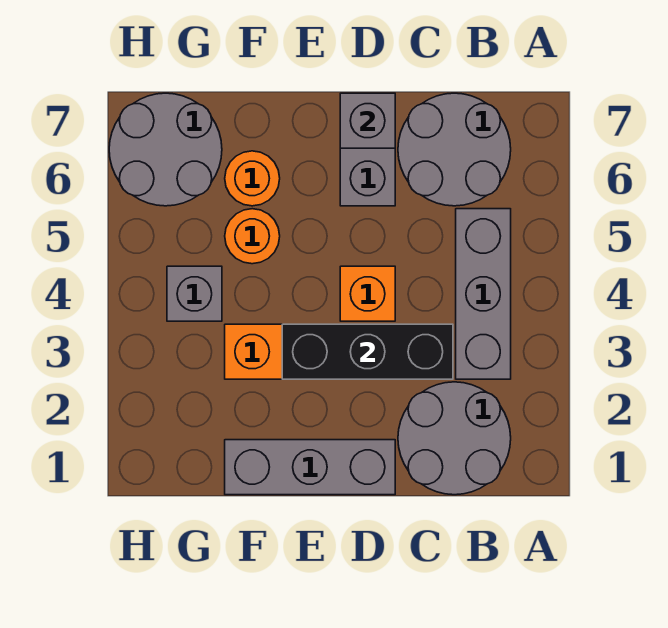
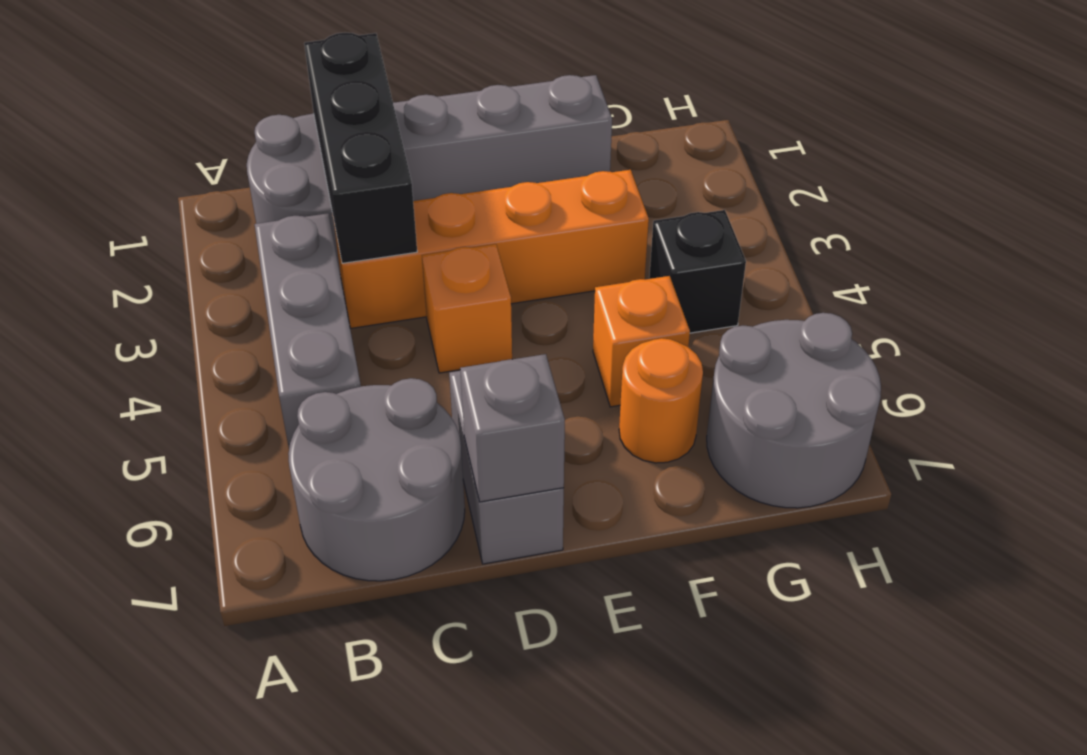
black brick C3:E3 level 2 -> black brick C1:C3 level 2
orange round brick F5 level 1 -> orange brick F5 level 1
grey brick G4 level 1 -> black brick G4 level 1

